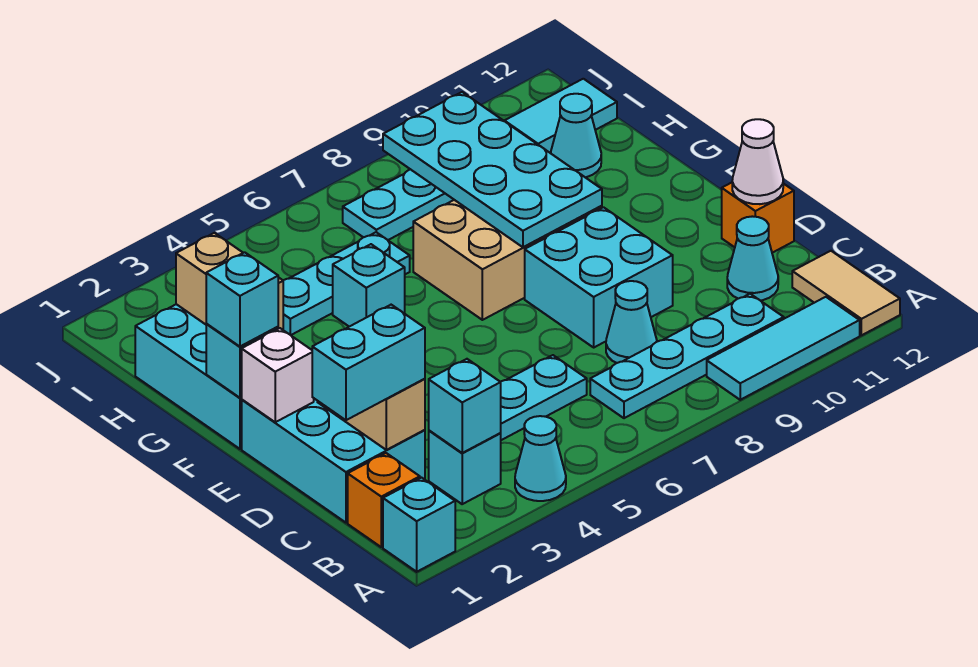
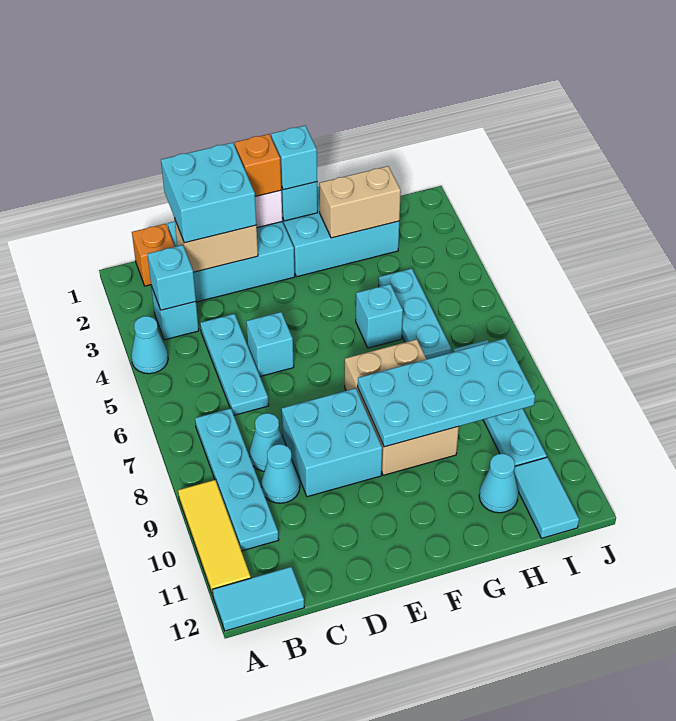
cyan brick A1 level 1 -> cyan brick D5 level 1
cyan tile A9:A11 level 1 -> yellow tile A9:A11 level 1
tan tile A12:B12 level 1 -> cyan tile A12:B12 level 1
cyan brick C1:C2 level 3 -> cyan brick C1:D2 level 3
cyan cone C11 level 1 -> cyan cone C9 level 1
orange brick D12 level 1 -> orange brick E1 level 3
white cone D12 level 2 -> none

